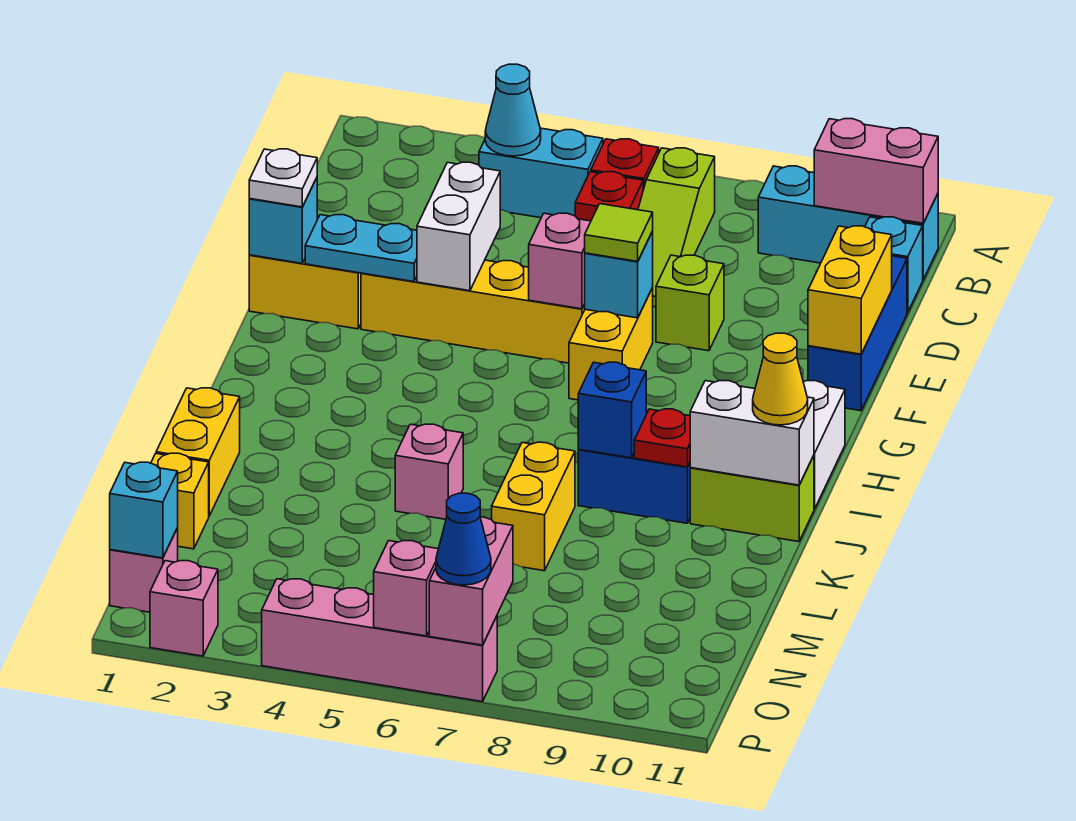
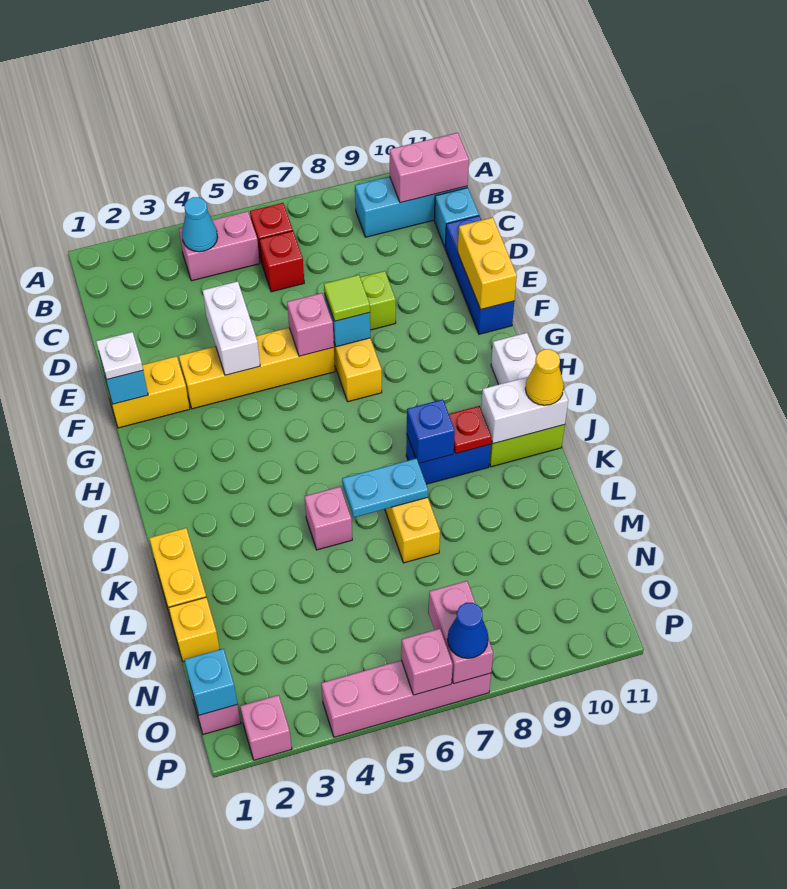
cyan brick B4:B5 level 1 -> pink brick B4:B5 level 1
lime slope B7:D7 level 1 top B -> none
cyan plate F2:F3 level 2 -> cyan plate K6:K7 level 2

